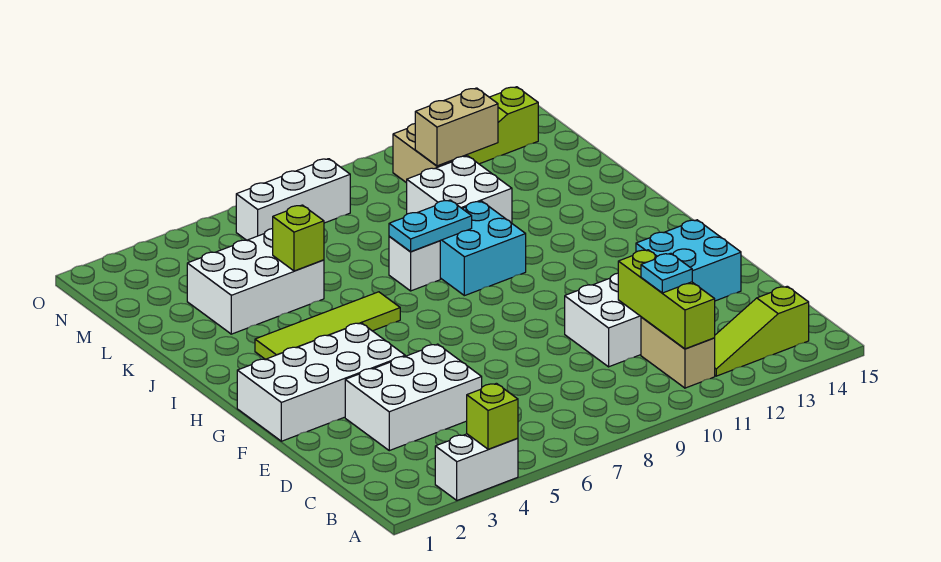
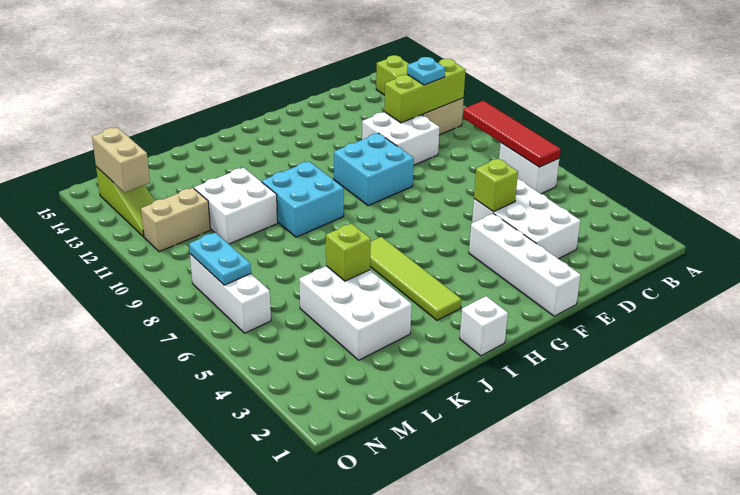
white brick A3:A4 level 1 -> white brick B6:B7 level 1
lime brick A4 level 2 -> lime brick E5 level 2
none -> red tile B6:B9 level 2
cyan brick E13:F14 level 1 -> cyan brick F9:G10 level 1
white brick F1:G4 level 1 -> white brick F1:F4 level 1
white brick J8 level 1 -> white brick I1 level 1
cyan plate J8:J9 level 2 -> cyan plate N7:N8 level 2
tan brick M11:M12 level 2 -> tan brick N13:N14 level 2

